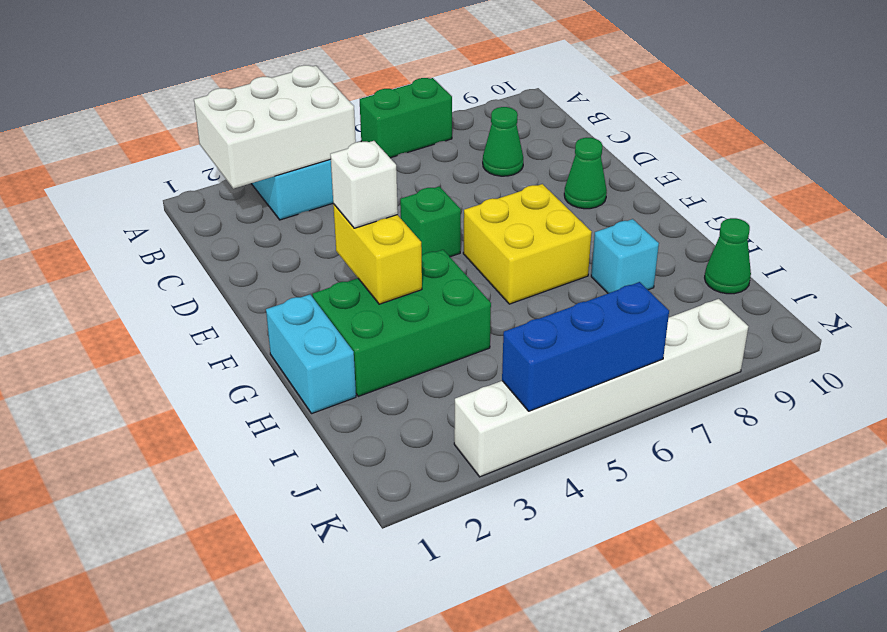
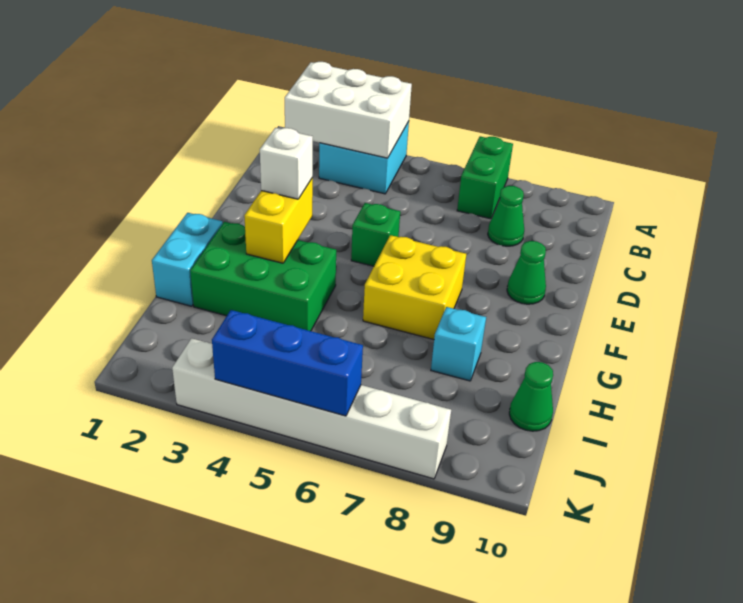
green brick A6:A7 level 1 -> green brick A7:B7 level 1

